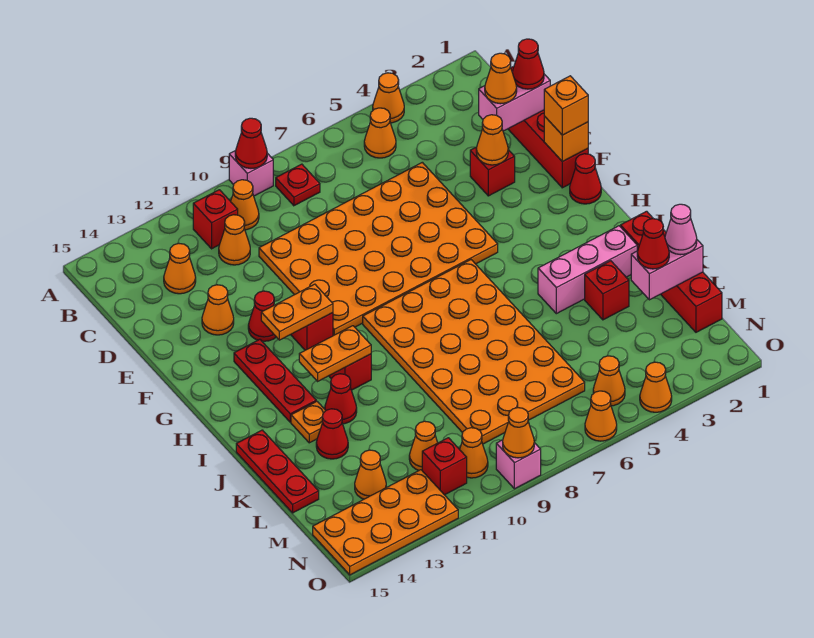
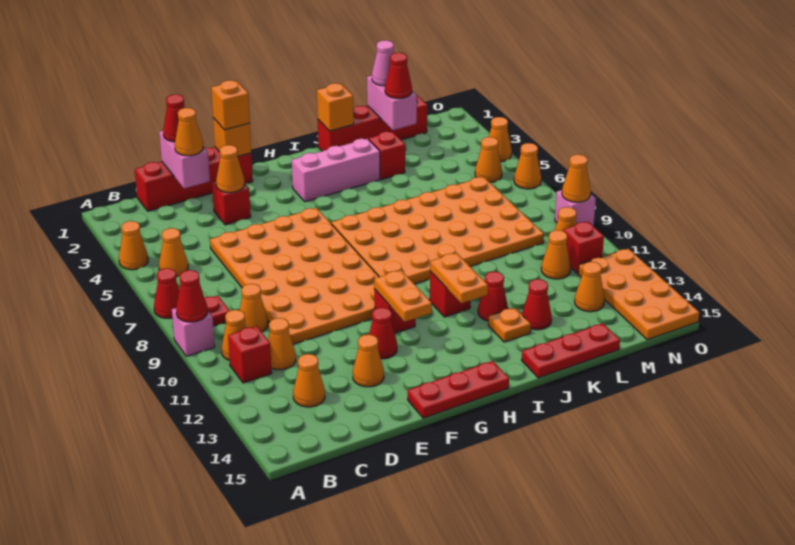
none -> orange cone C9 level 1
red cone G1 level 1 -> red cone A7 level 1
red plate G13:I13 level 1 -> red plate F15:H15 level 1
none -> orange brick J1 level 2
pink brick J2:J4 level 1 -> pink brick H3:J3 level 1

